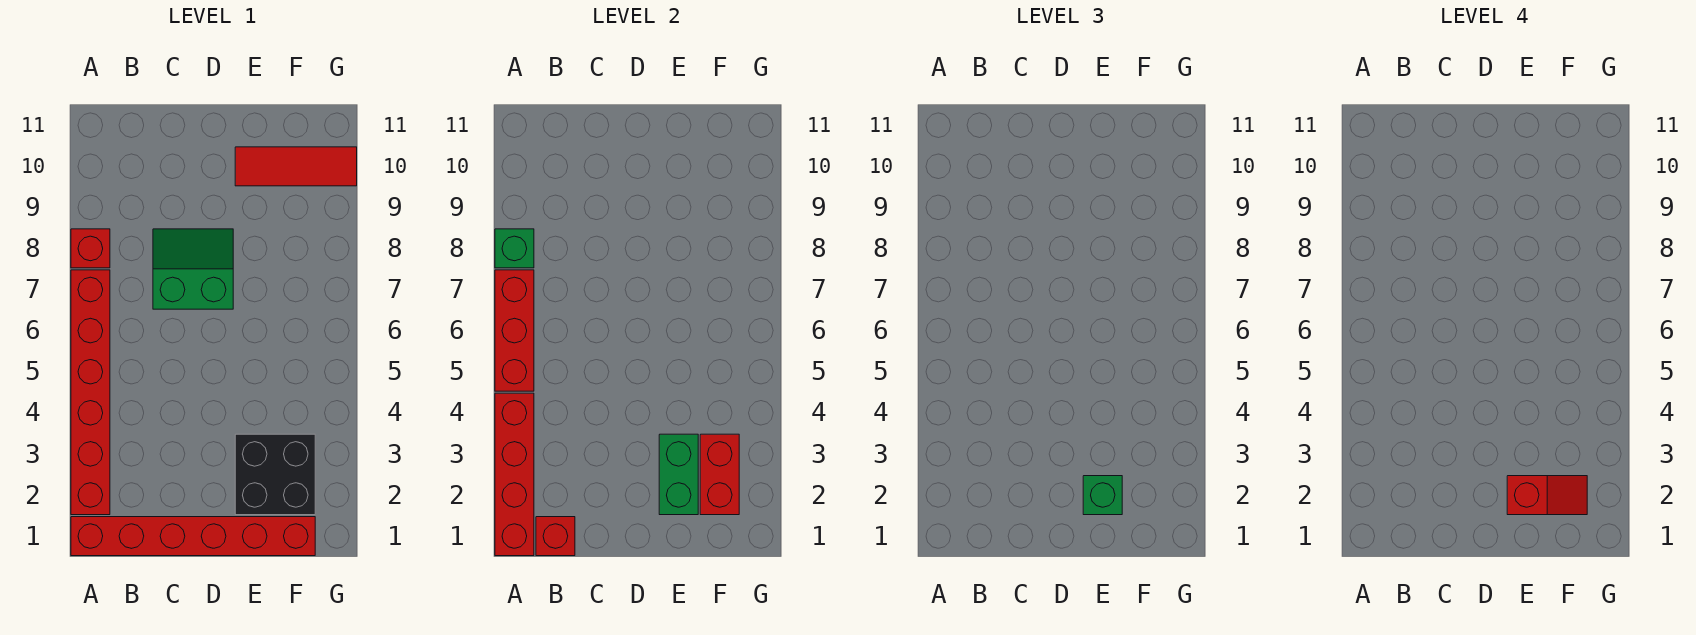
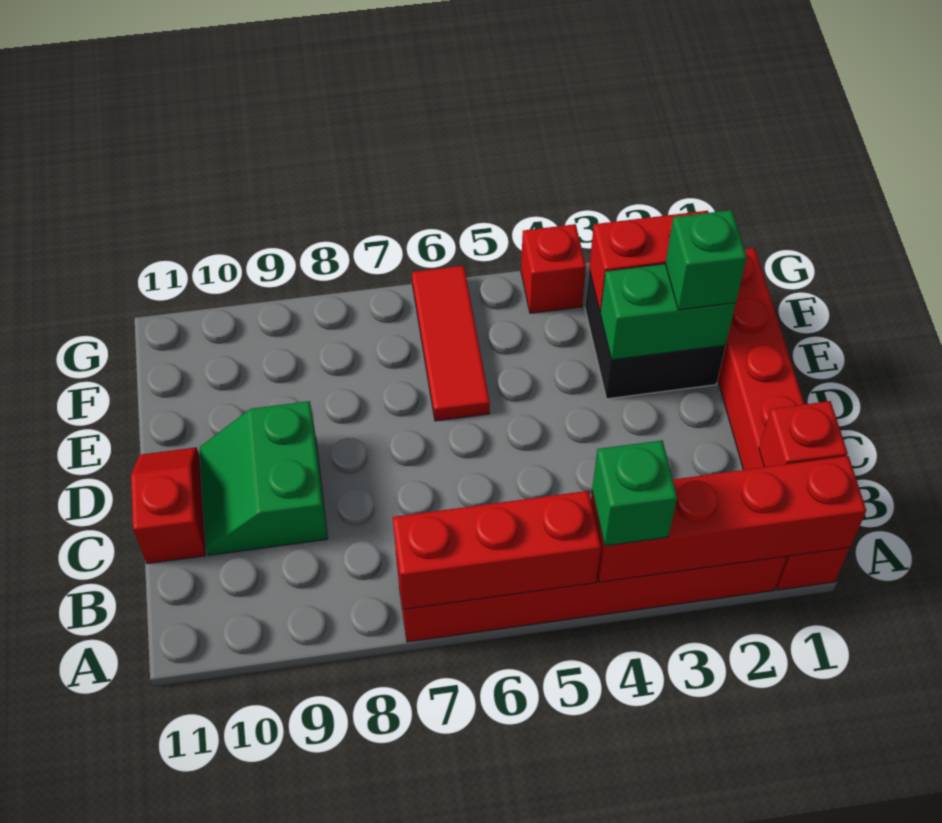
red brick A8 level 1 -> red brick G4 level 1
green brick A8 level 2 -> green brick A4 level 3
green slope C7:D8 level 1 top 7 -> green slope C9:D10 level 1 top 9
red slope E2:F2 level 4 top E -> red slope C11:D11 level 1 top C
red tile E10:G10 level 1 -> red tile E6:G6 level 1

